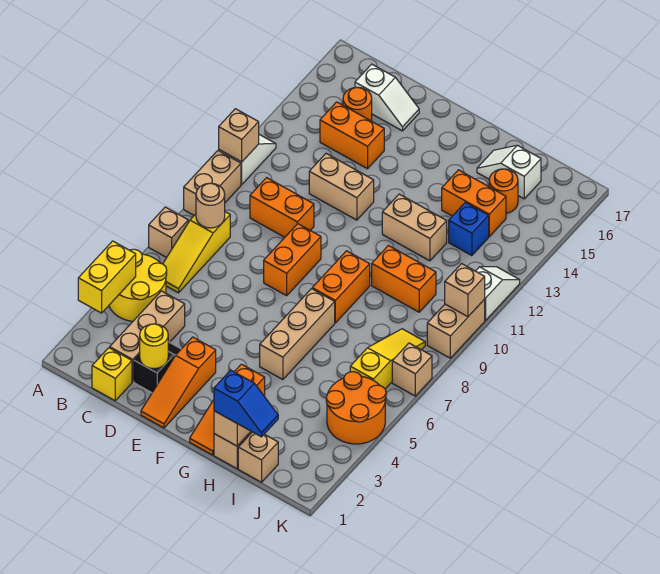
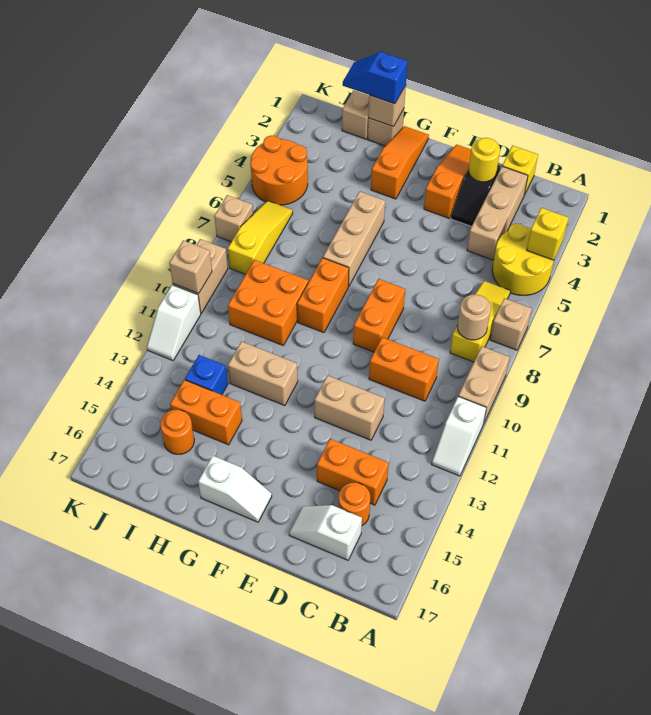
yellow brick A3:A4 level 2 -> yellow brick A4 level 2
tan brick A11 level 2 -> none
orange brick H10:I10 level 1 -> orange brick H9:I10 level 1
white slope H16:I16 level 1 top I -> white slope F16:G16 level 1 top G
yellow slope J6:J8 level 1 top 6 -> yellow slope J6:J8 level 1 top 8

